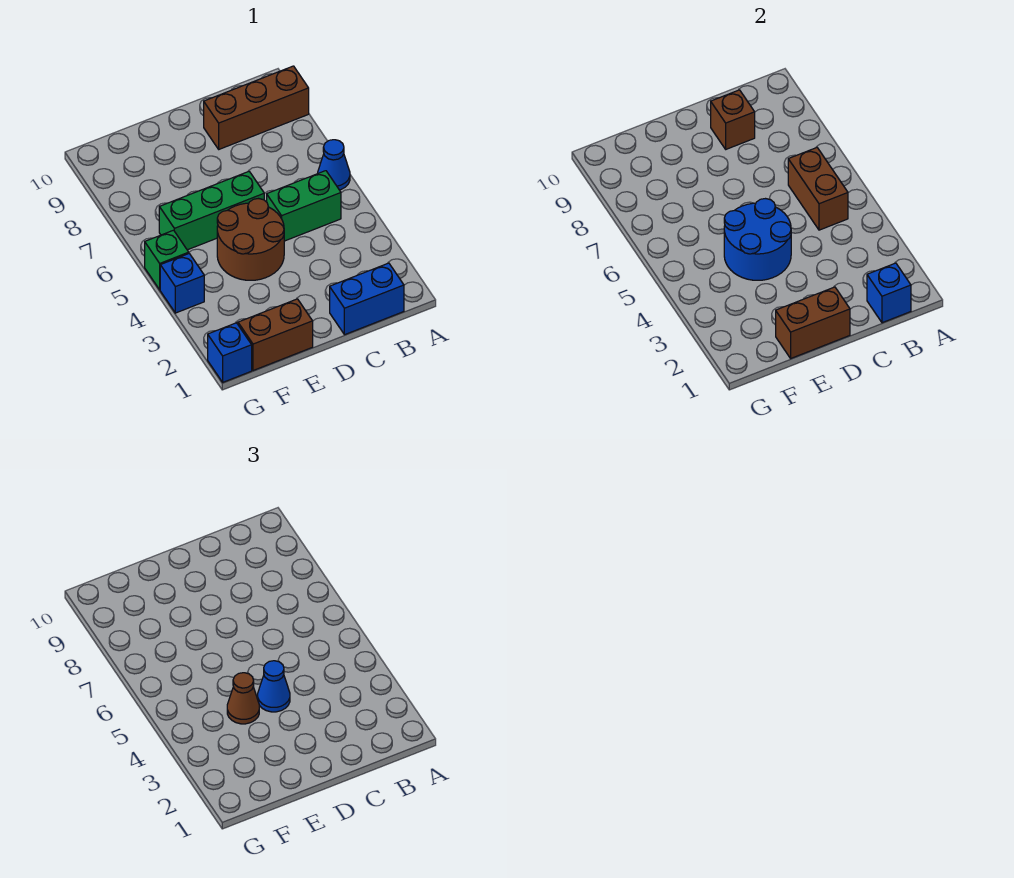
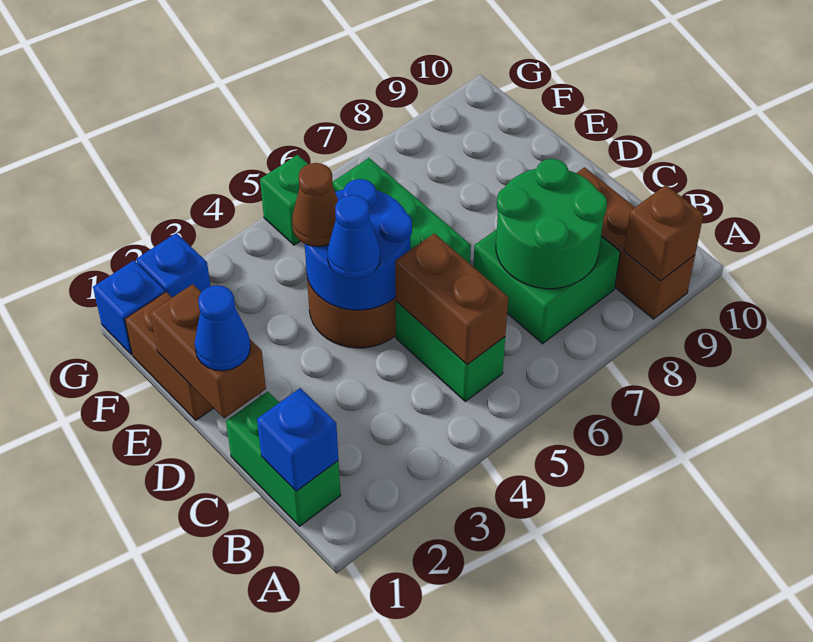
blue cone A6 level 1 -> blue cone D1 level 3
blue brick B1:C1 level 1 -> green brick B1:C1 level 1
brown brick B5:B6 level 2 -> brown brick B5:C5 level 2
none -> green brick B7:C8 level 1
none -> green round brick B7:C8 level 2
brown brick C9 level 2 -> brown brick A9 level 2
blue brick G4 level 1 -> blue brick G2 level 1

